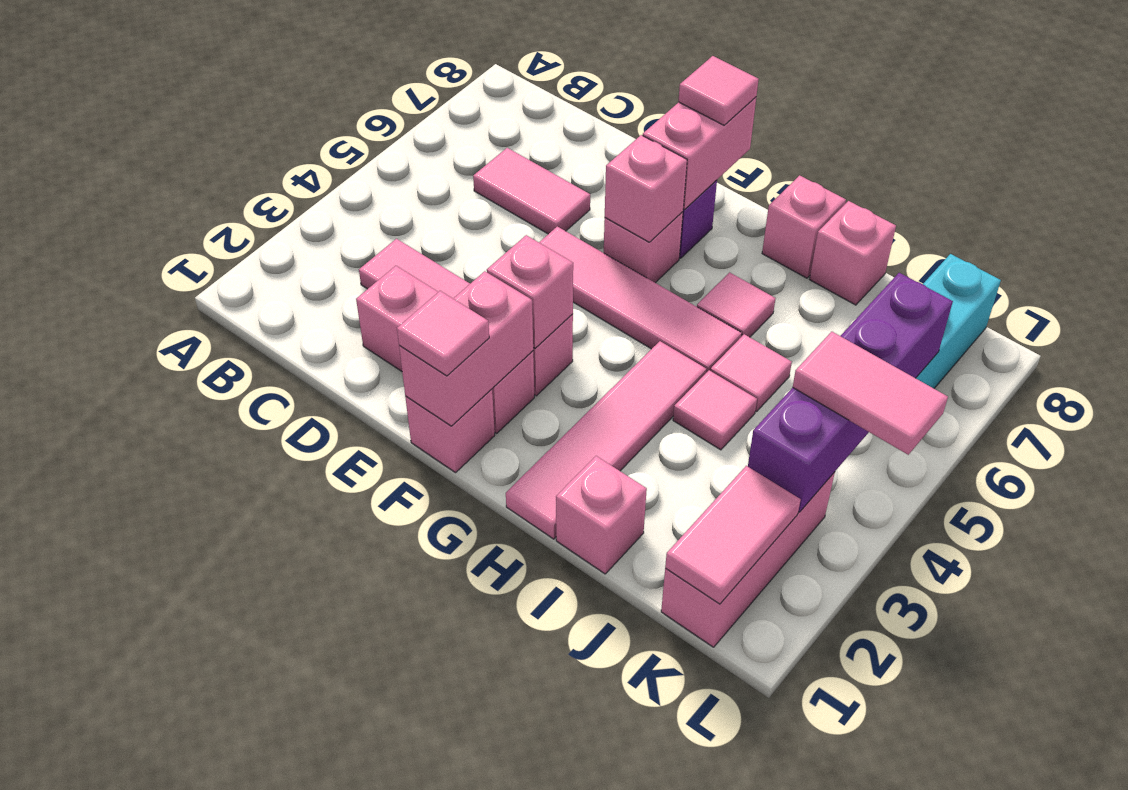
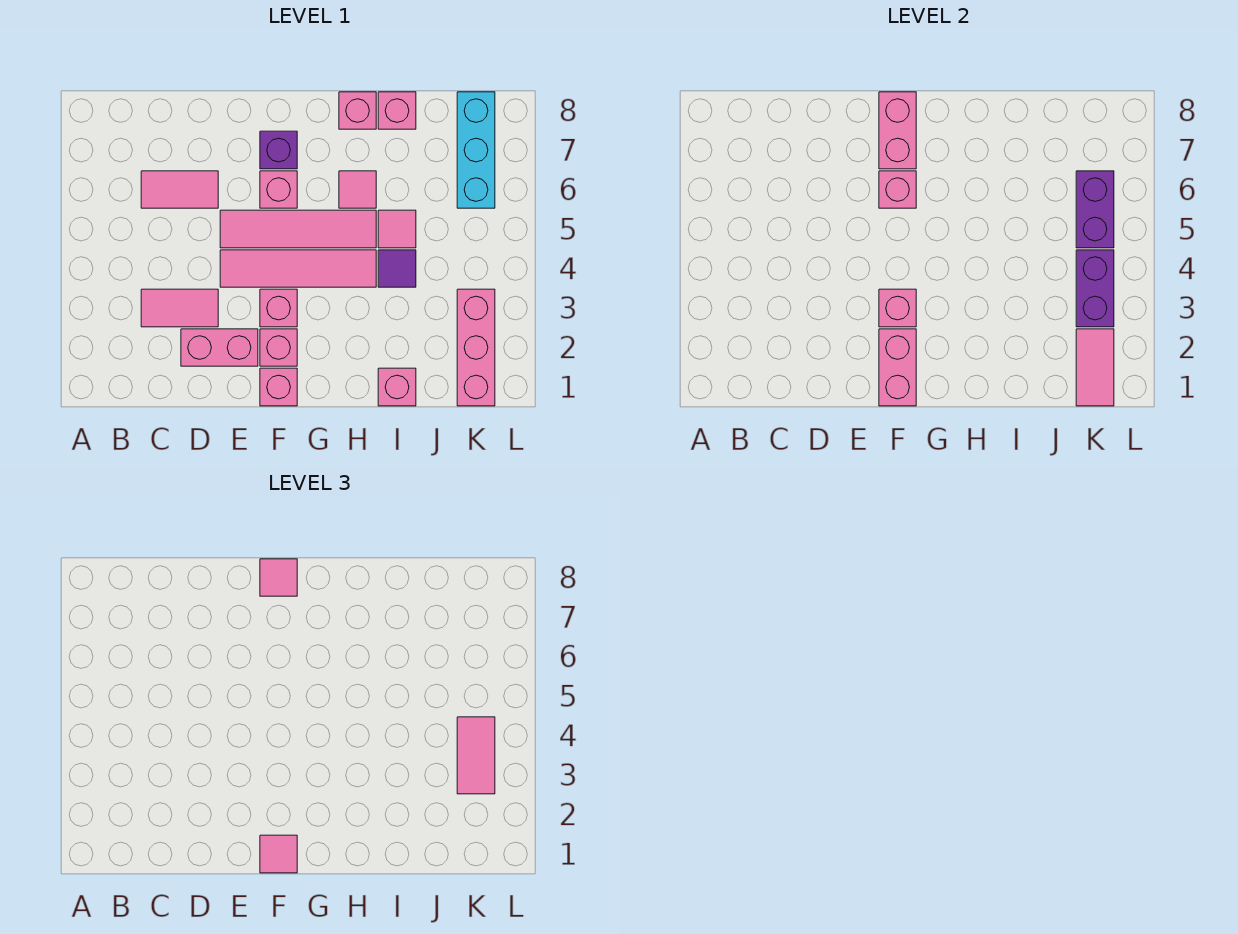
pink tile H1:H4 level 1 -> pink tile E4:H4 level 1
pink tile I4 level 1 -> purple tile I4 level 1
pink tile K4:L4 level 3 -> pink tile K3:K4 level 3

